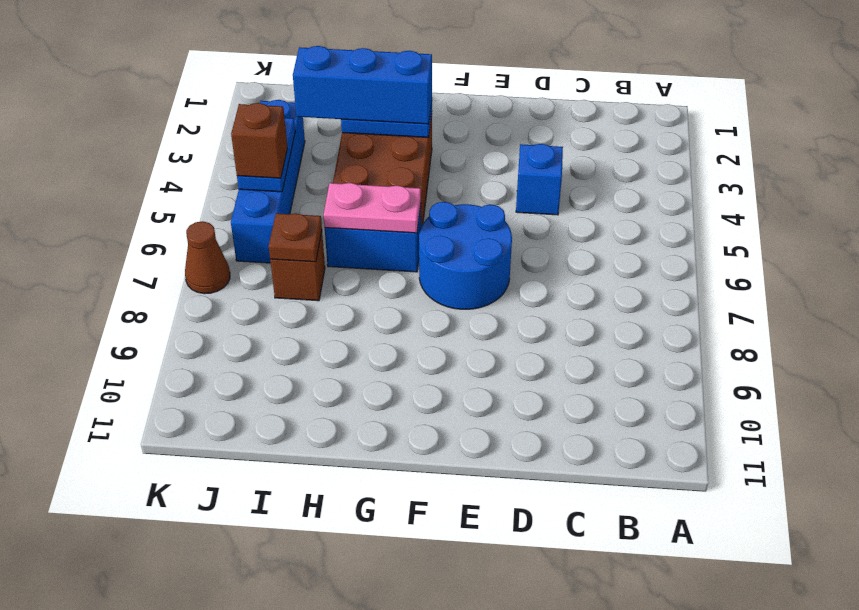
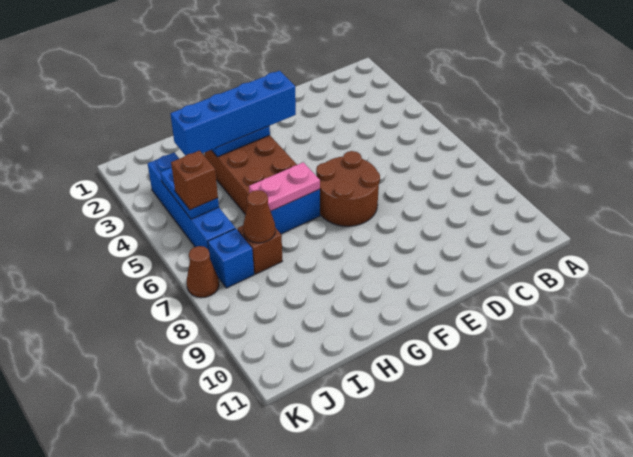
blue brick D4 level 1 -> blue brick J7 level 1
blue round brick E6:F7 level 1 -> brown round brick E6:F7 level 1
blue brick G3:I3 level 3 -> blue brick F3:I3 level 3
brown plate I7 level 2 -> brown cone I7 level 2

